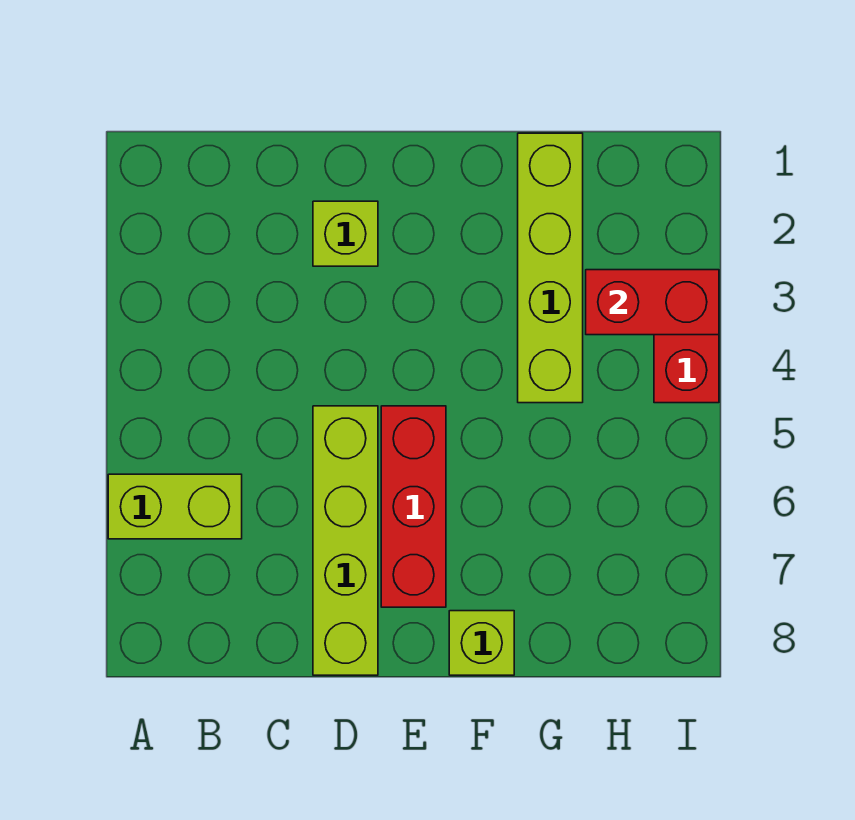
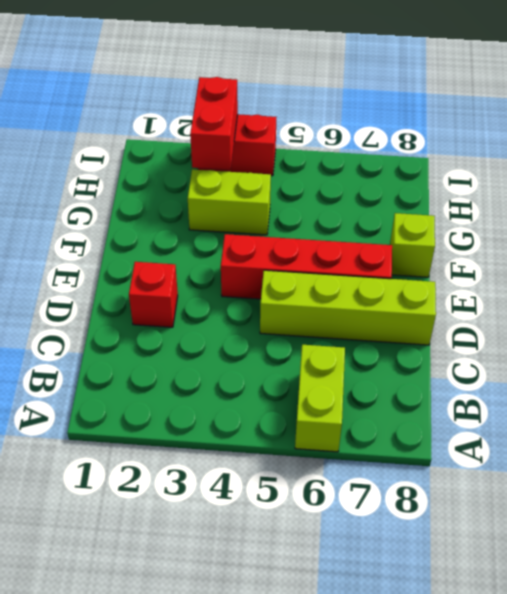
lime brick D2 level 1 -> red brick D2 level 1
red brick E5:E7 level 1 -> red brick E4:E7 level 1
lime brick G1:G4 level 1 -> lime brick G3:G4 level 1

